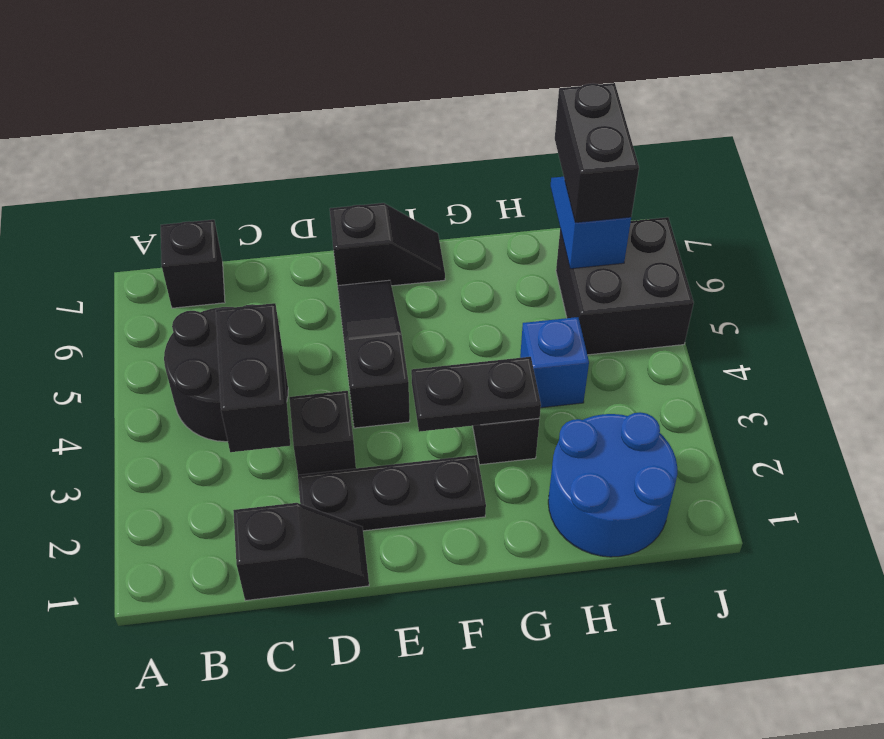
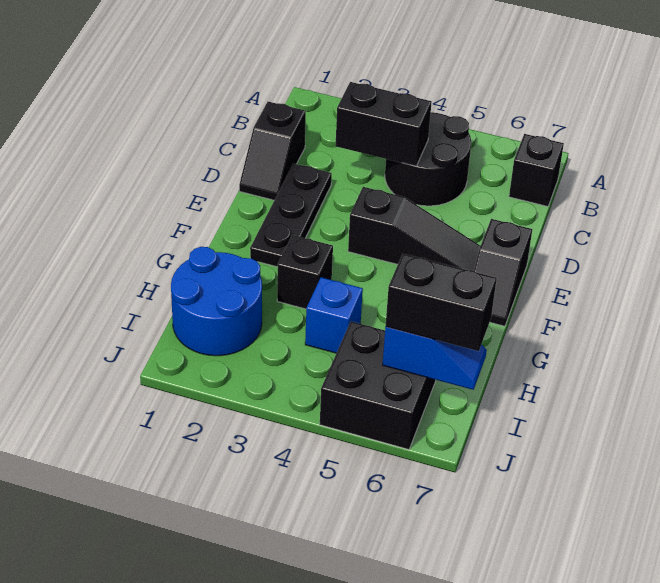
black brick D3 level 1 -> none
black plate F3:G3 level 2 -> none

